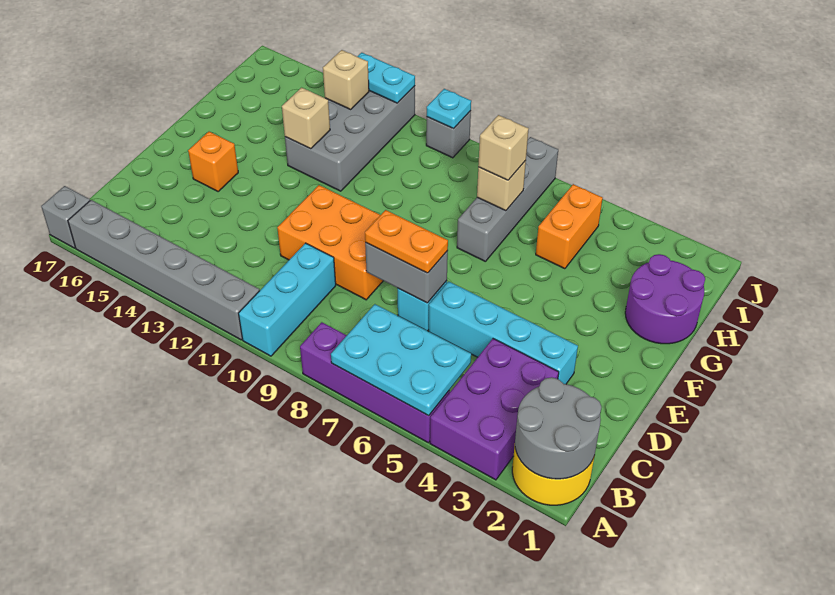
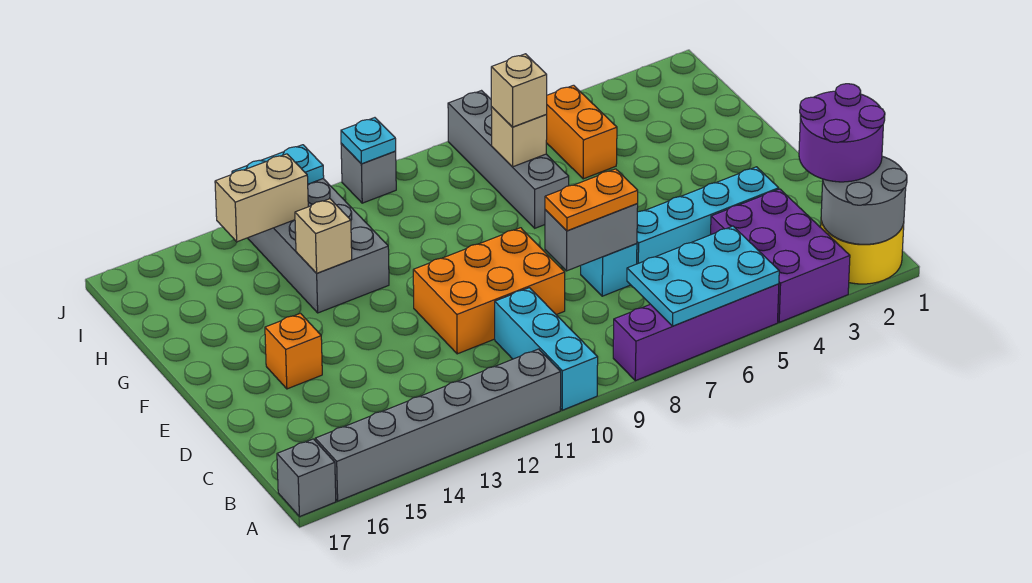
purple round brick G1:H2 level 1 -> purple round brick B1:C2 level 3
tan brick I13 level 2 -> tan brick I13:I14 level 2

